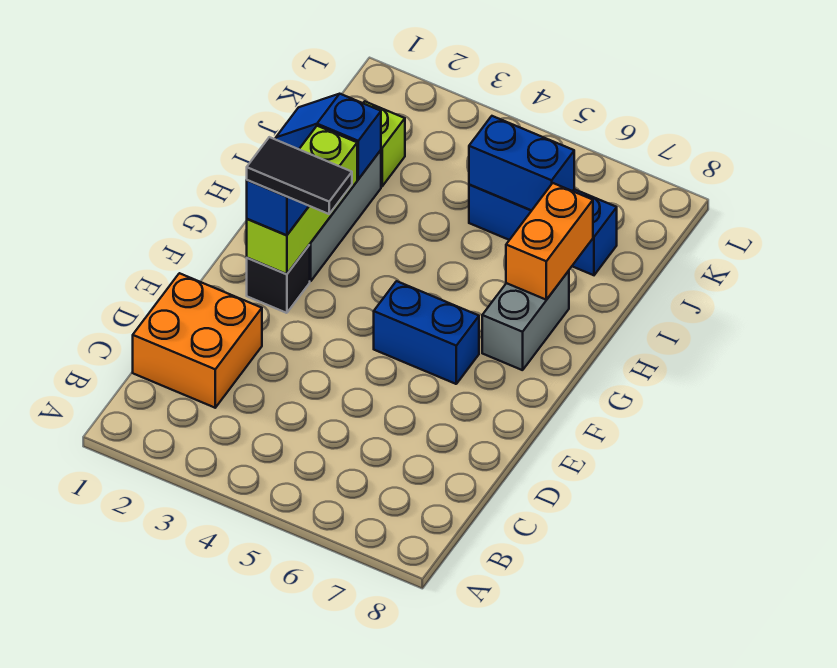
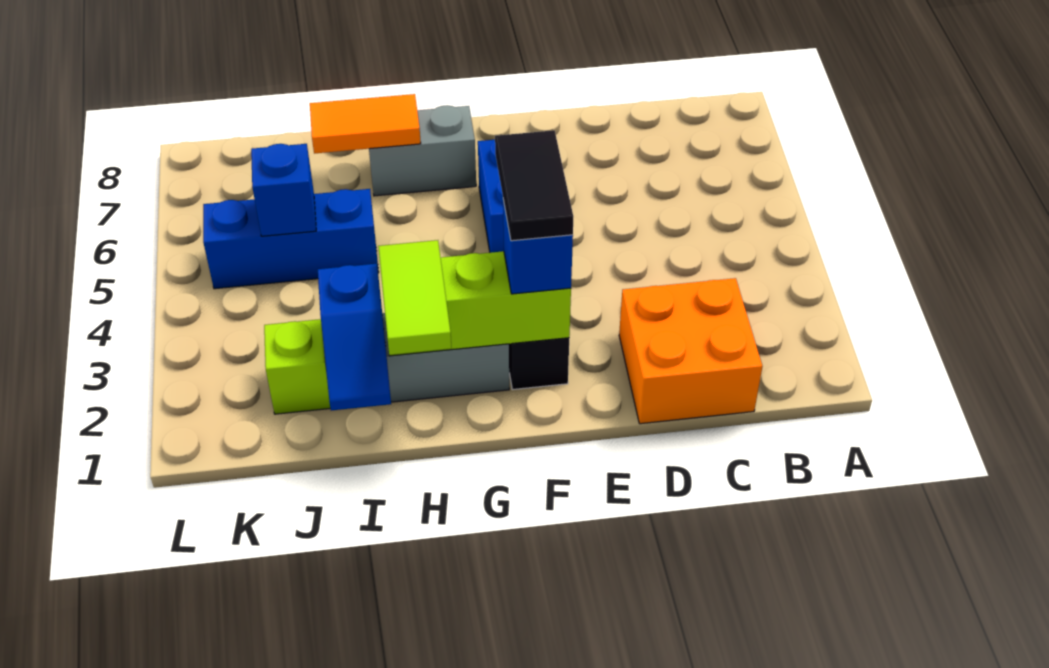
none -> lime tile H1:H2 level 3
orange brick H7:I7 level 2 -> orange tile H7:I7 level 2
blue brick J5:J7 level 1 -> blue brick I5:K5 level 1
blue brick J5:J6 level 2 -> blue brick J5 level 2

